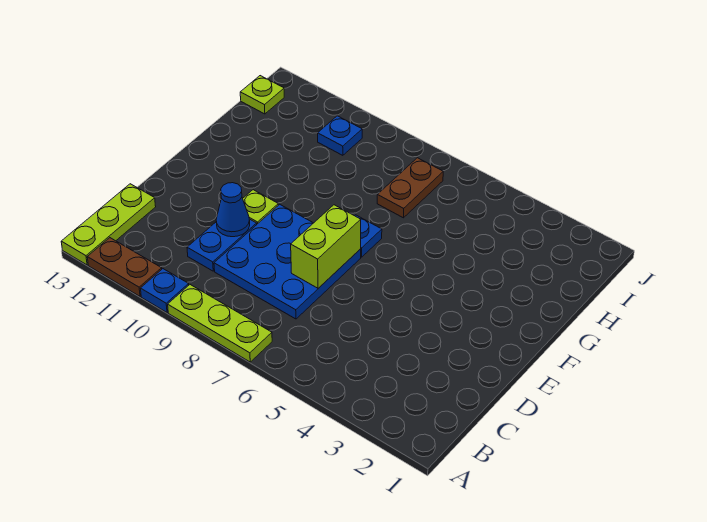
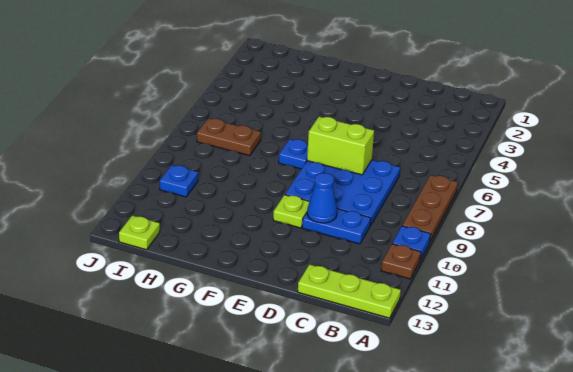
lime plate A7:A9 level 1 -> brown plate A7:A9 level 1
brown plate A11:A12 level 1 -> brown plate A11 level 1

